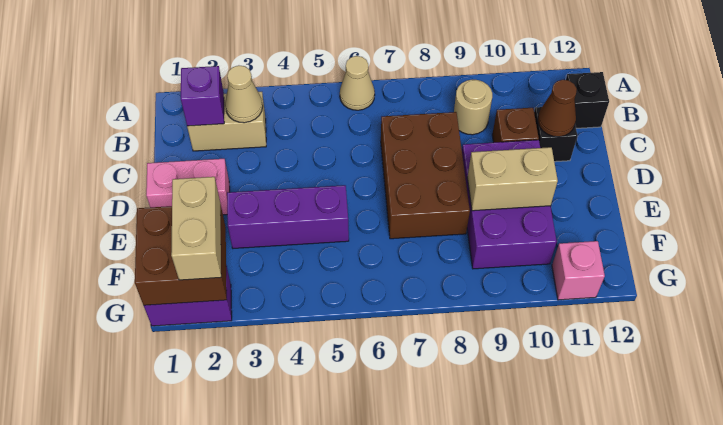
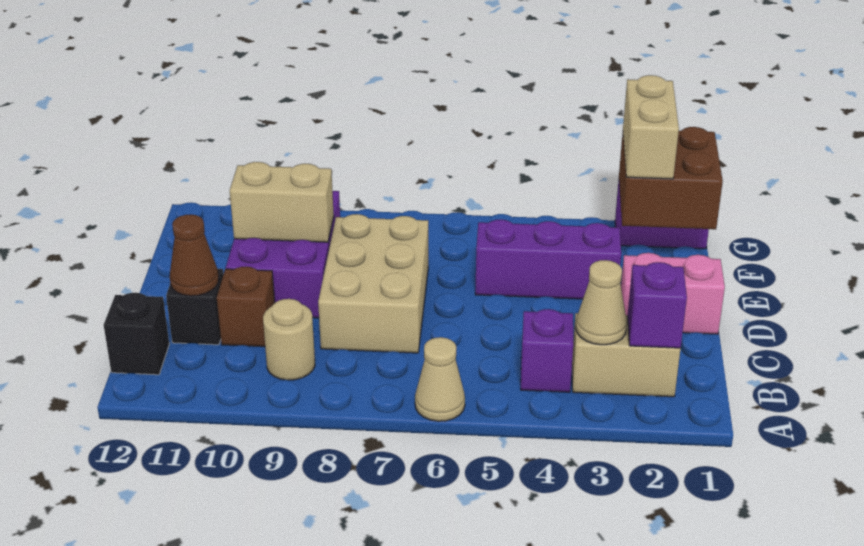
none -> purple brick B4 level 1
brown brick C7:E8 level 1 -> tan brick C7:E8 level 1
pink brick G11 level 1 -> none

